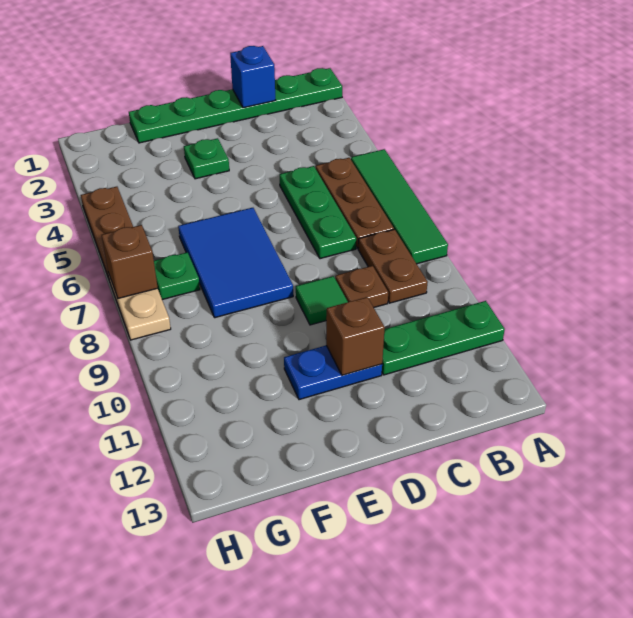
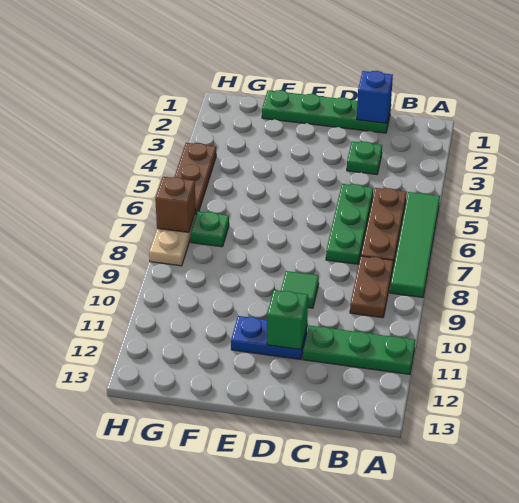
green plate A1:F1 level 1 -> green plate C1:F1 level 1
brown plate C9 level 1 -> none
brown brick D11 level 2 -> green brick D11 level 2
green plate E3 level 1 -> green plate C3 level 1
blue tile E6:F8 level 1 -> none

